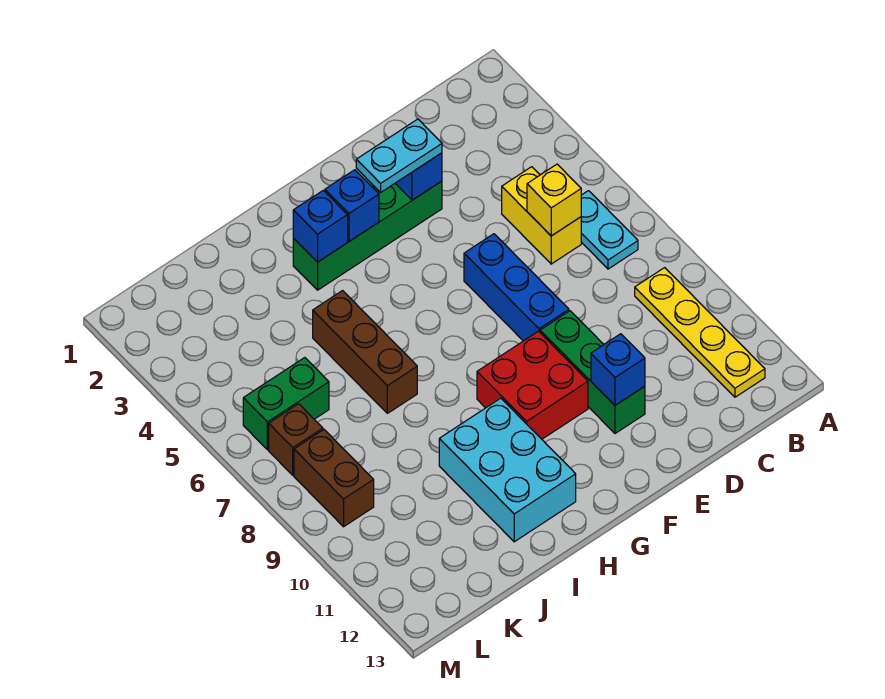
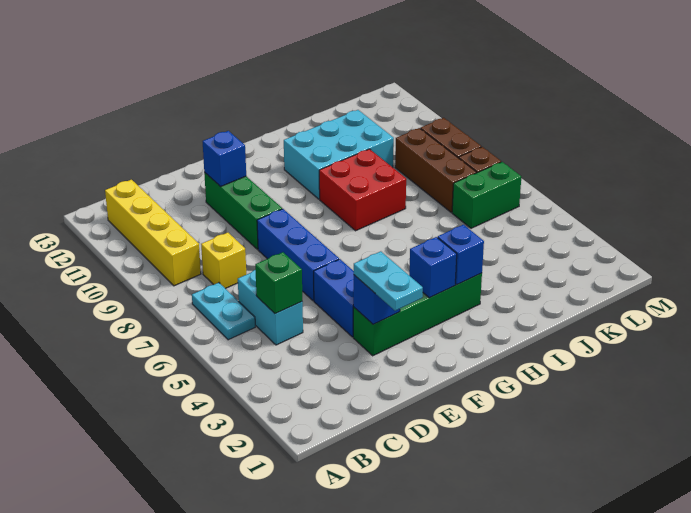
yellow plate B9:B12 level 1 -> yellow brick B9:B12 level 1
yellow brick C5:C6 level 1 -> cyan brick C5:C6 level 1
none -> green brick C5 level 2
yellow brick C6 level 2 -> yellow brick C8 level 1
cyan plate E3:F3 level 3 -> cyan plate E2:E3 level 3
none -> blue brick E4:E5 level 1
red brick F9:G10 level 1 -> red brick H8:I9 level 1
cyan brick H10:I12 level 1 -> cyan brick H10:J11 level 1
brown brick I5:I7 level 1 -> brown brick K7:K9 level 1

